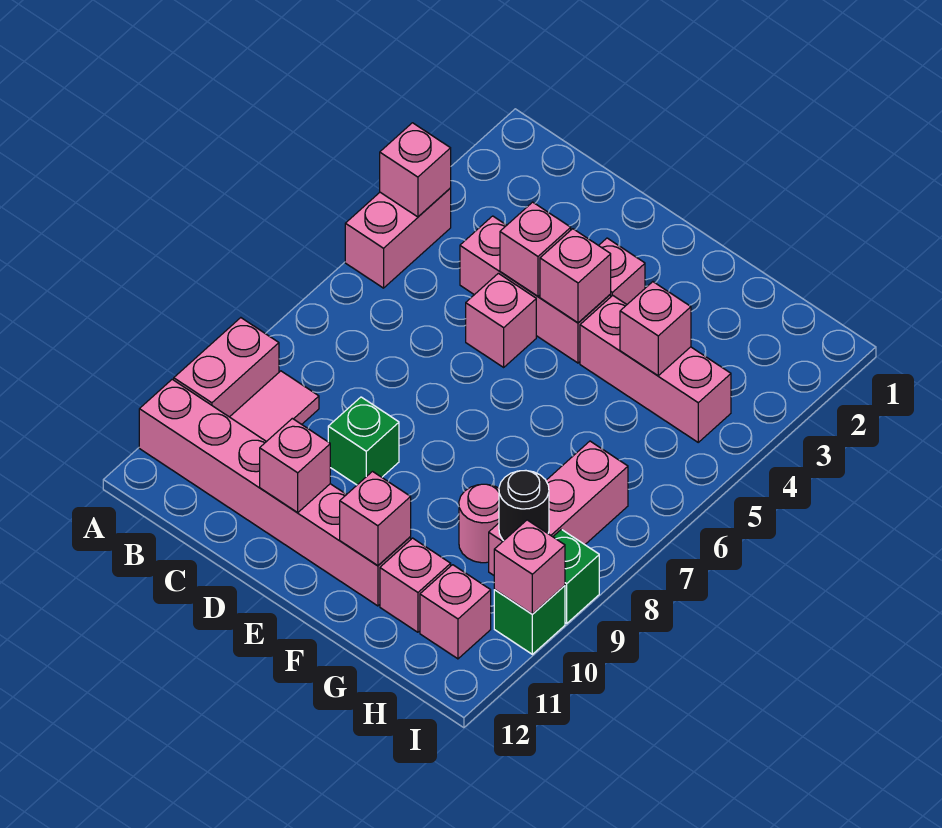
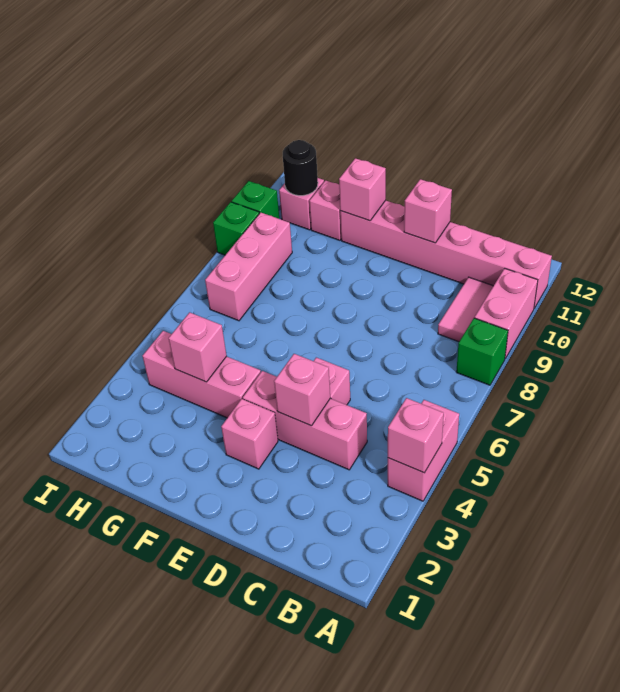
green brick D9 level 1 -> green brick A8 level 1
pink brick E4 level 2 -> none
pink round brick G9 level 1 -> none
black round brick H9 level 2 -> black round brick H11 level 2
pink brick I10 level 2 -> none

